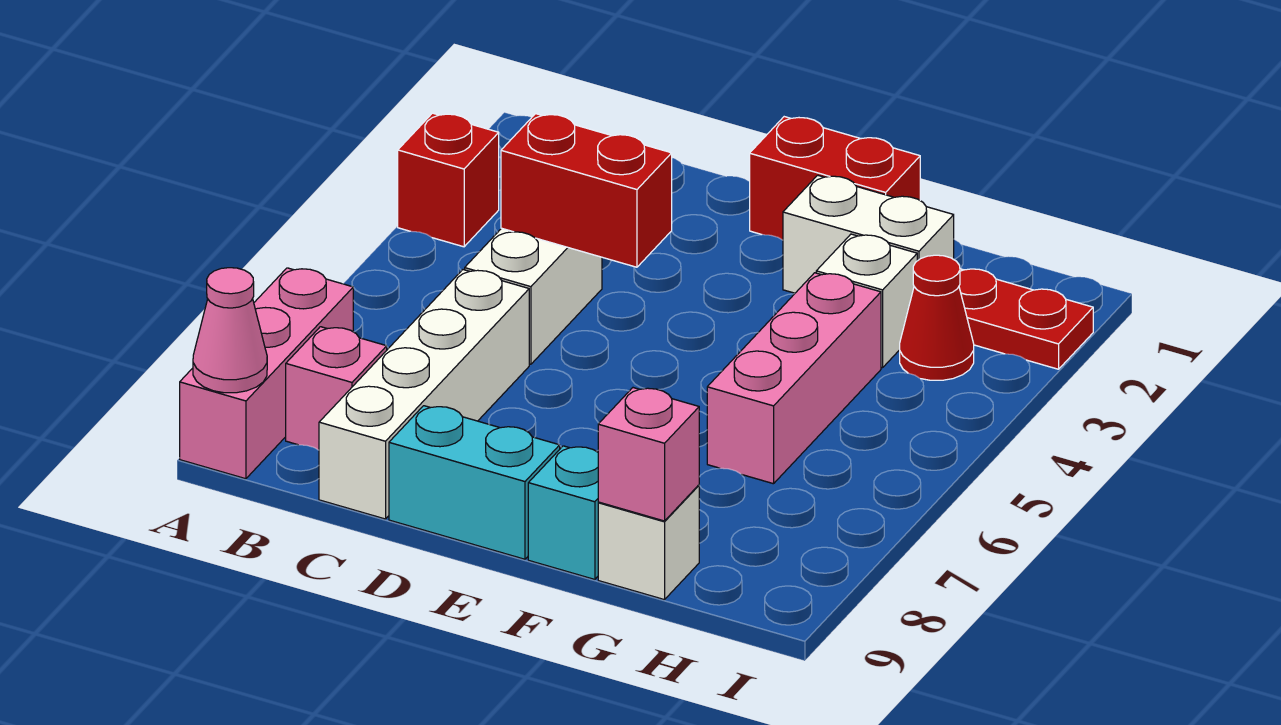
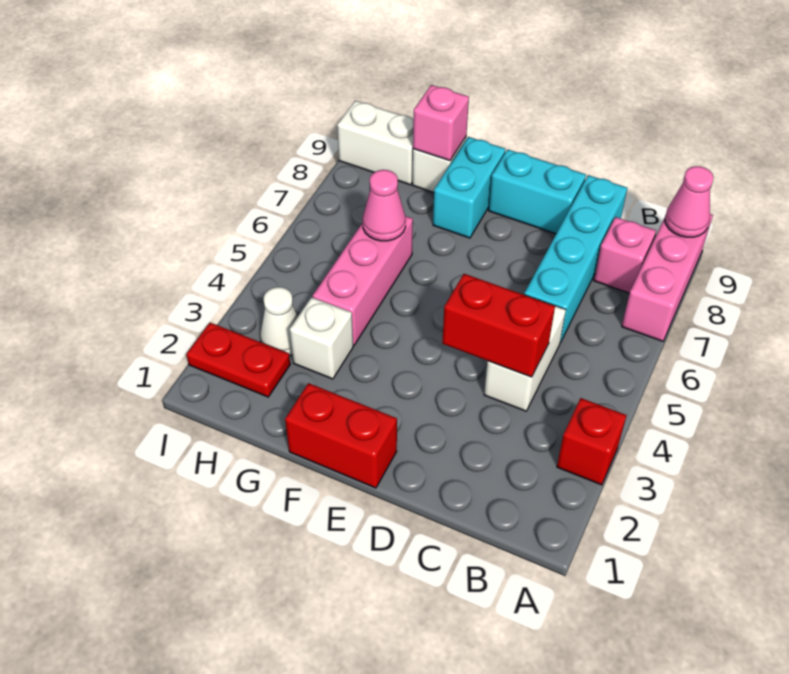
white brick C6:C9 level 1 -> cyan brick C6:C9 level 1
white brick F2:G2 level 1 -> white brick H9:I9 level 1
cyan brick F9 level 1 -> cyan brick F8:F9 level 1
none -> pink cone G6 level 2
red cone H3 level 1 -> white cone H3 level 1

